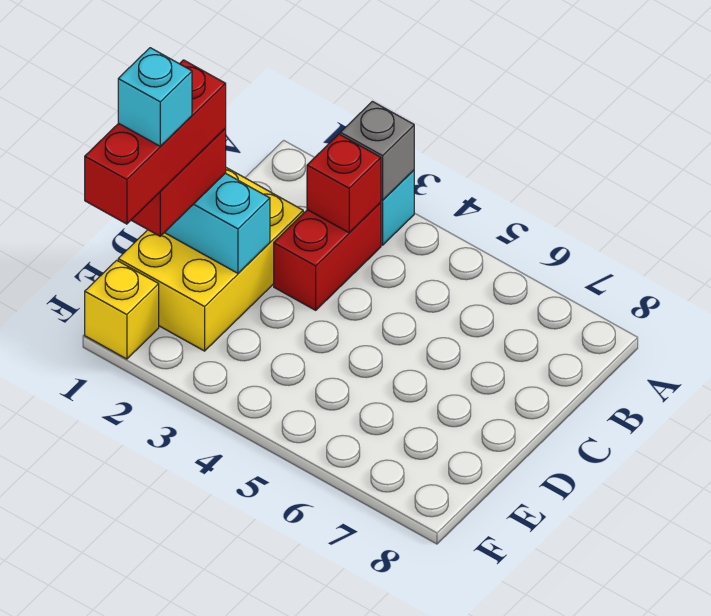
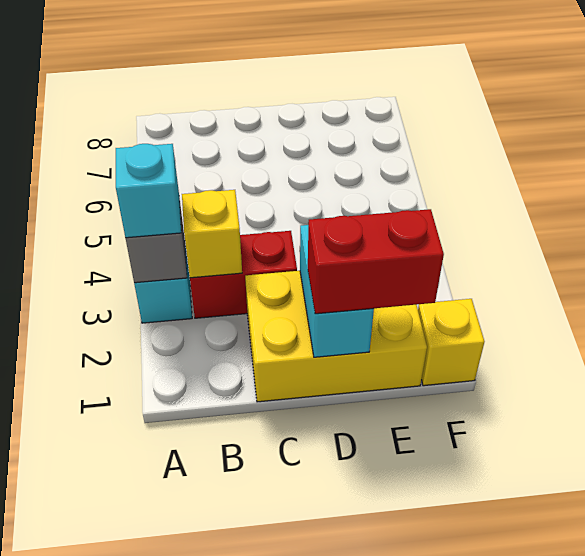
red brick B3 level 2 -> yellow brick B3 level 2
red brick D1:F1 level 4 -> none
cyan brick E1 level 5 -> cyan brick A3 level 3

